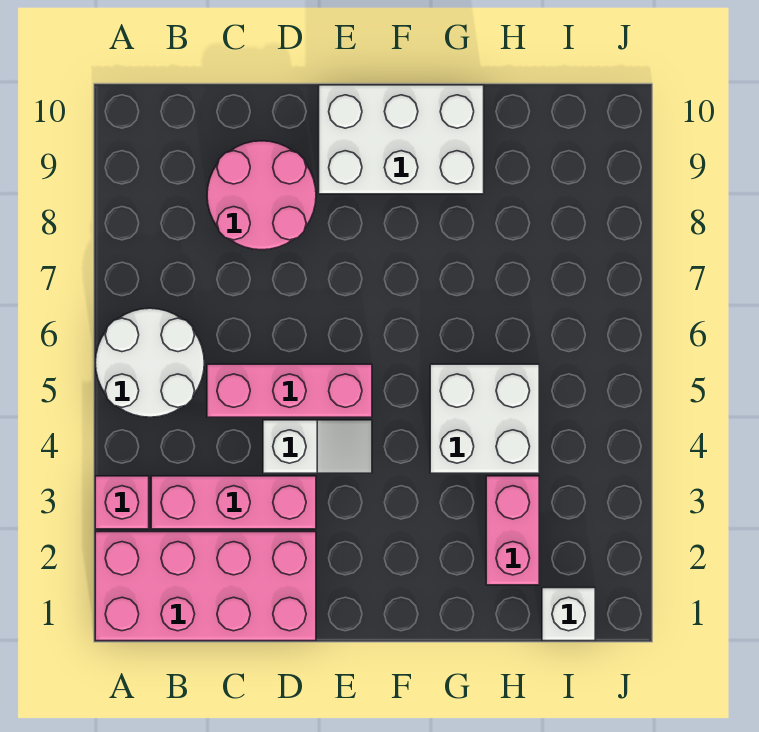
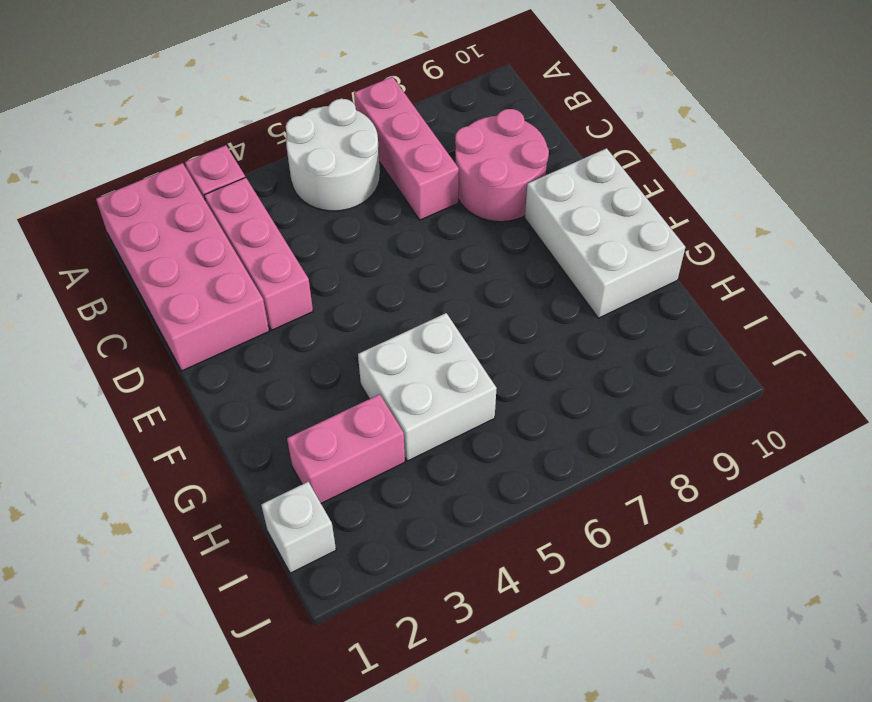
pink brick C5:E5 level 1 -> pink brick A7:C7 level 1
white slope D4:E4 level 1 top D -> none

